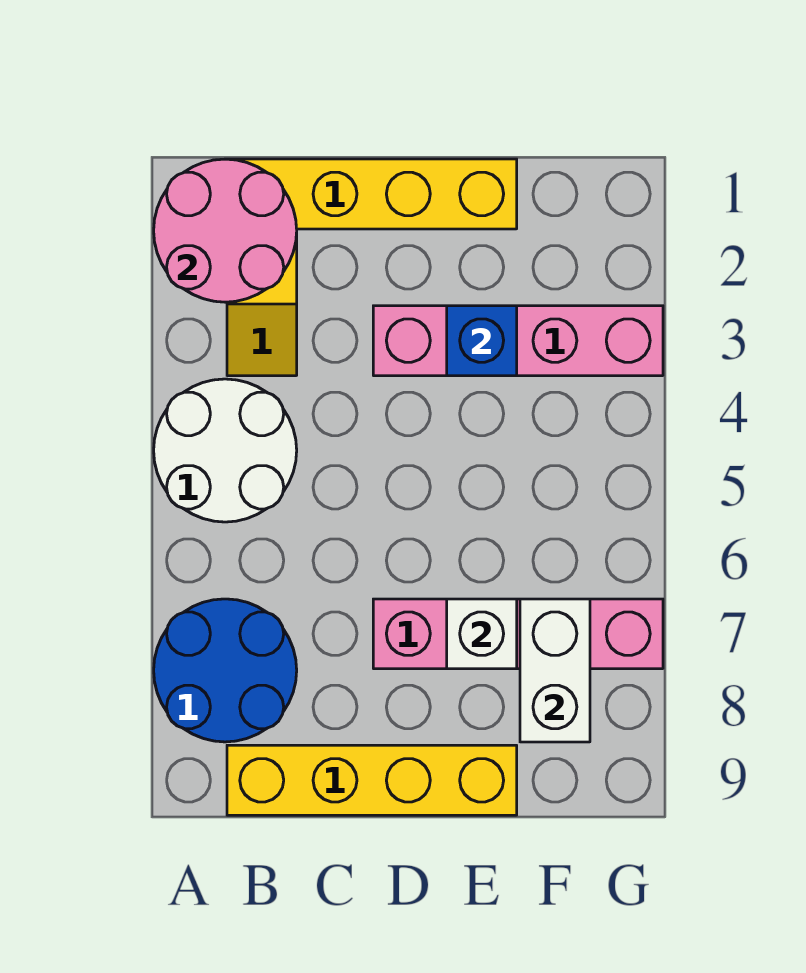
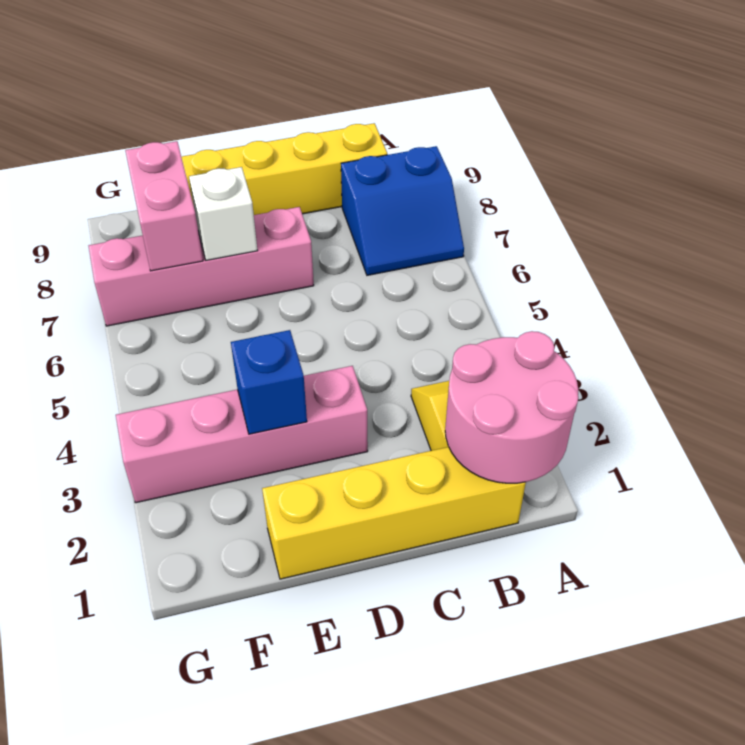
white round brick A4:B5 level 1 -> none
blue round brick A7:B8 level 1 -> blue slope A7:B8 level 1 top 8
white brick F7:F8 level 2 -> pink brick F7:F8 level 2

